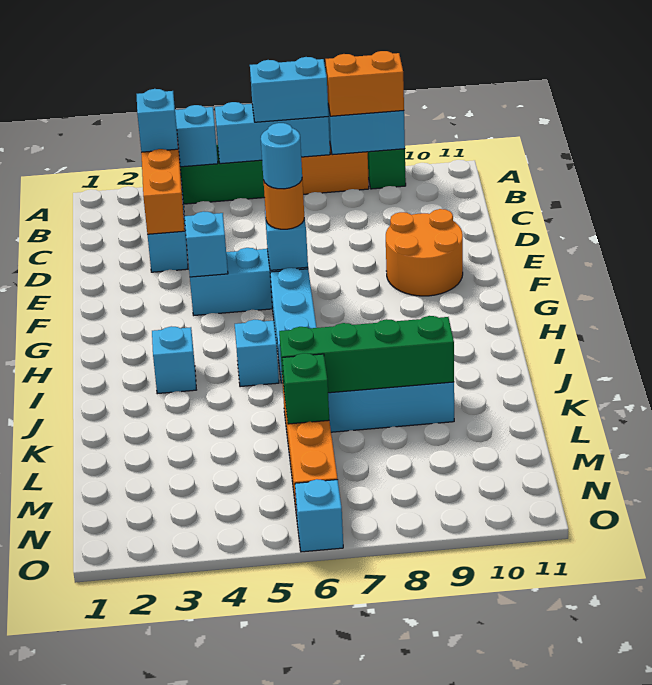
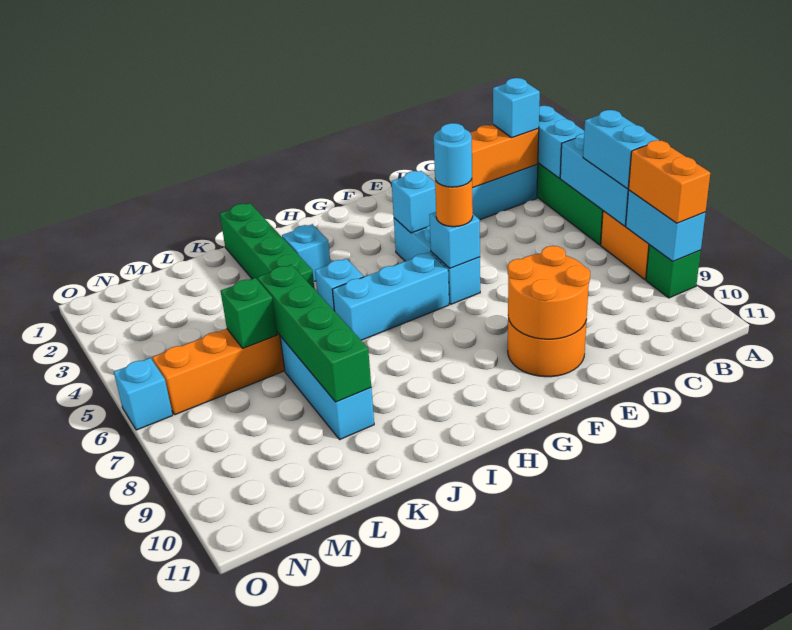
none -> orange round brick E9:F10 level 2
none -> green brick J1:J4 level 1

